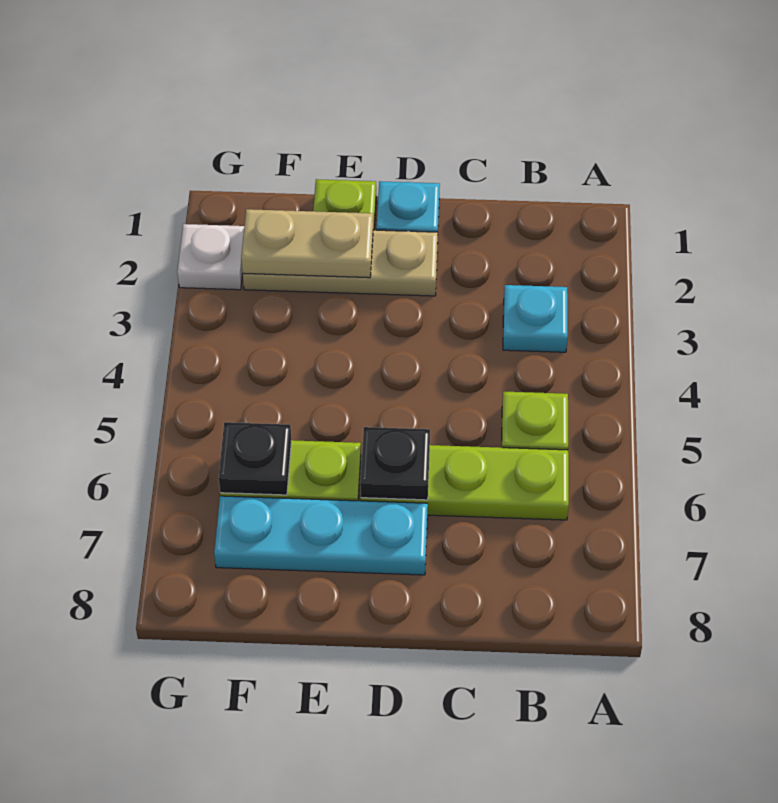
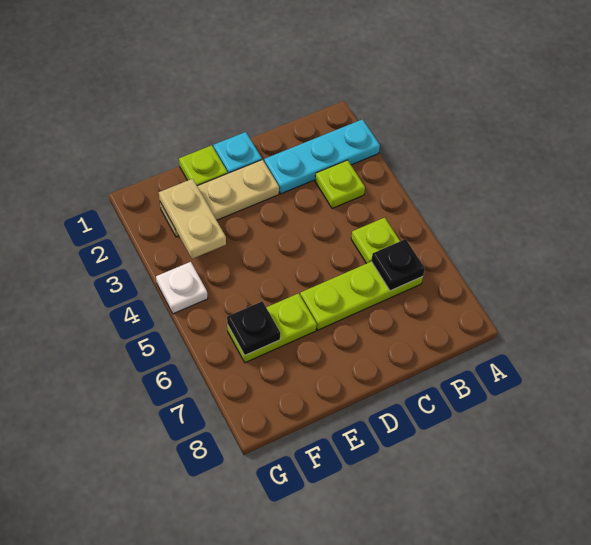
cyan plate B3 level 1 -> lime plate B3 level 1
black plate D6 level 2 -> black plate B6 level 2
cyan plate D7:F7 level 1 -> cyan plate A2:C2 level 1
tan plate E2:F2 level 2 -> tan plate F2:F3 level 2
white plate G2 level 1 -> white plate G4 level 1

